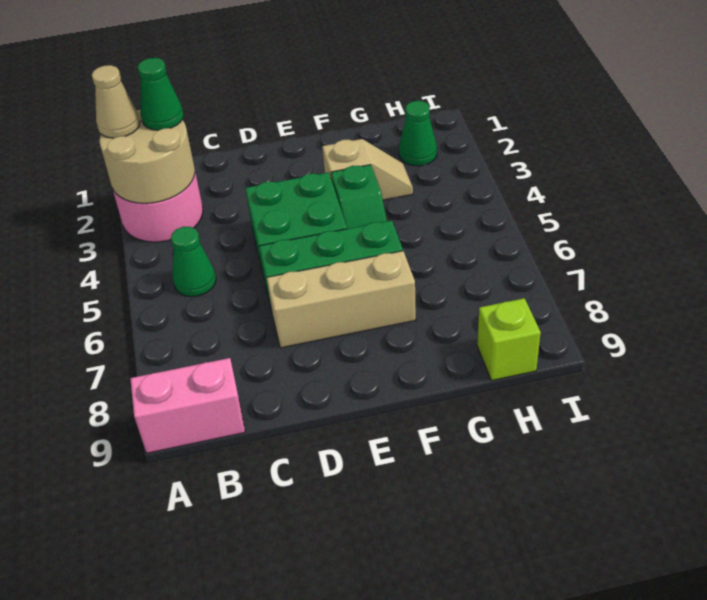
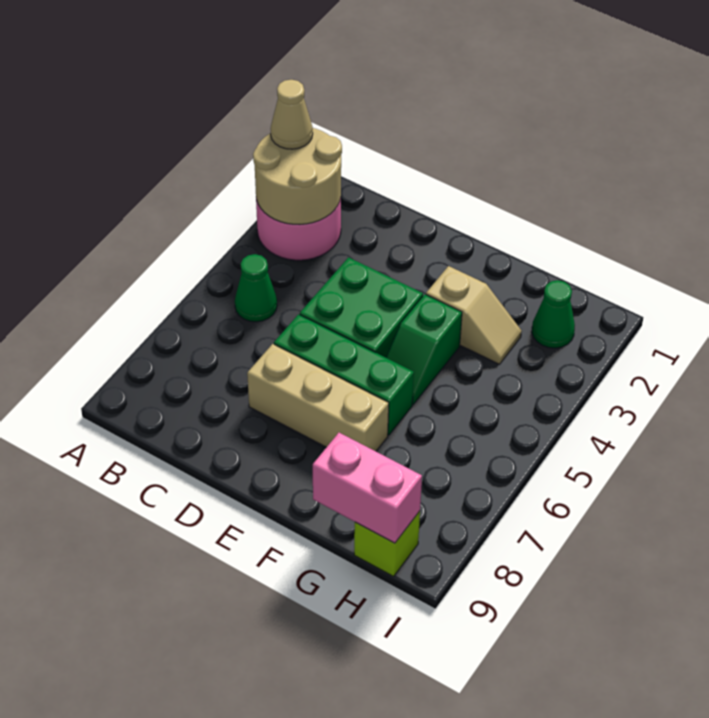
pink brick A9:B9 level 1 -> pink brick G9:H9 level 2
green cone B2 level 3 -> none

